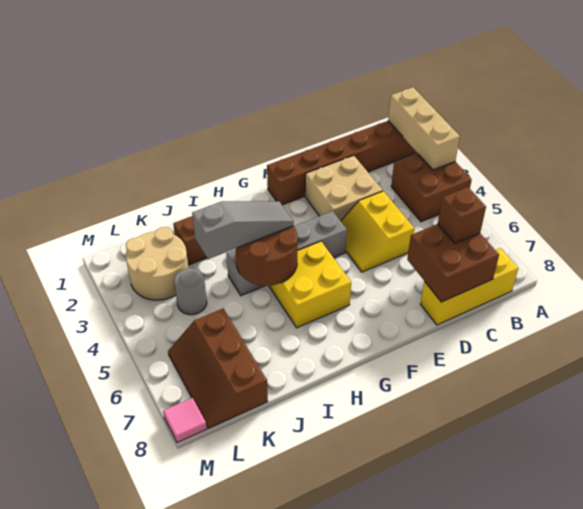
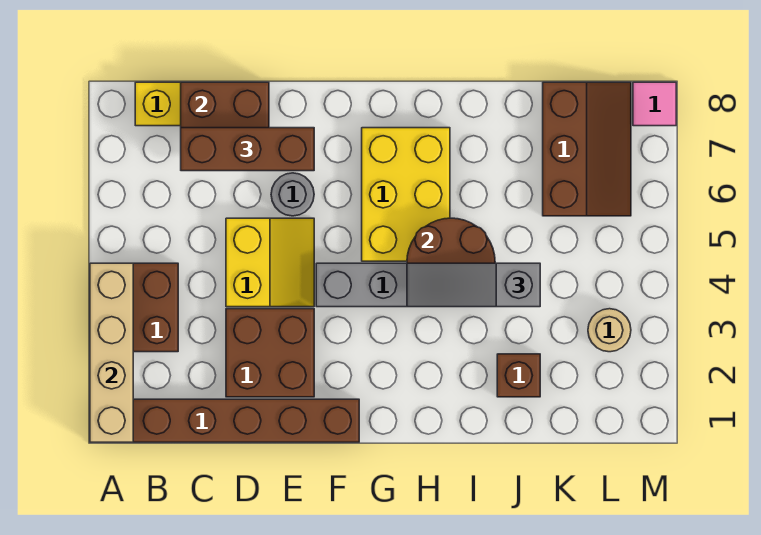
tan brick A1:A3 level 2 -> tan brick A1:A4 level 2
brown brick C7 level 3 -> brown brick C7:E7 level 3
tan brick D2:E3 level 1 -> brown brick D2:E3 level 1
yellow brick G5:H6 level 1 -> yellow brick G5:H7 level 1
tan round brick K2:L3 level 1 -> tan round brick L3 level 1
grey round brick K4 level 1 -> grey round brick E6 level 1

